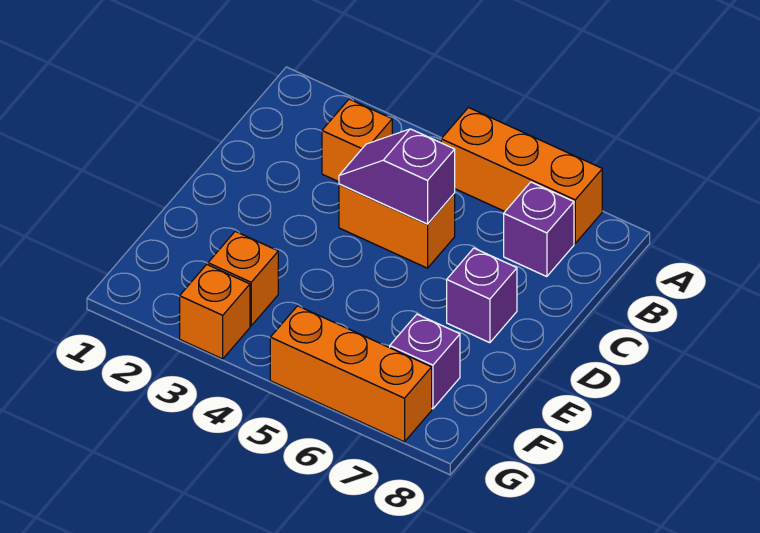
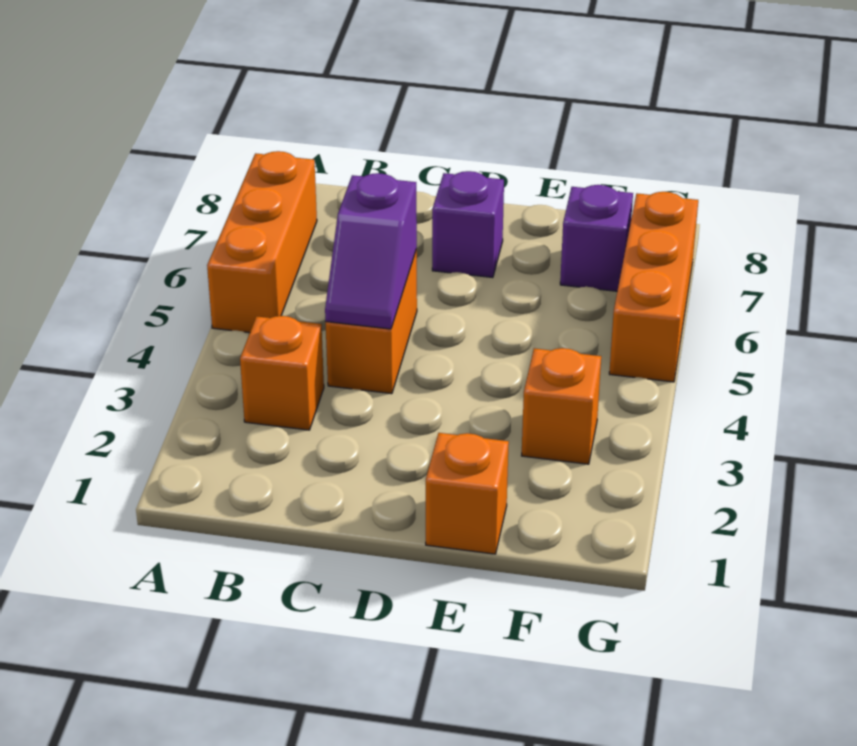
purple brick B7 level 1 -> none
orange brick G3 level 1 -> orange brick E1 level 1

